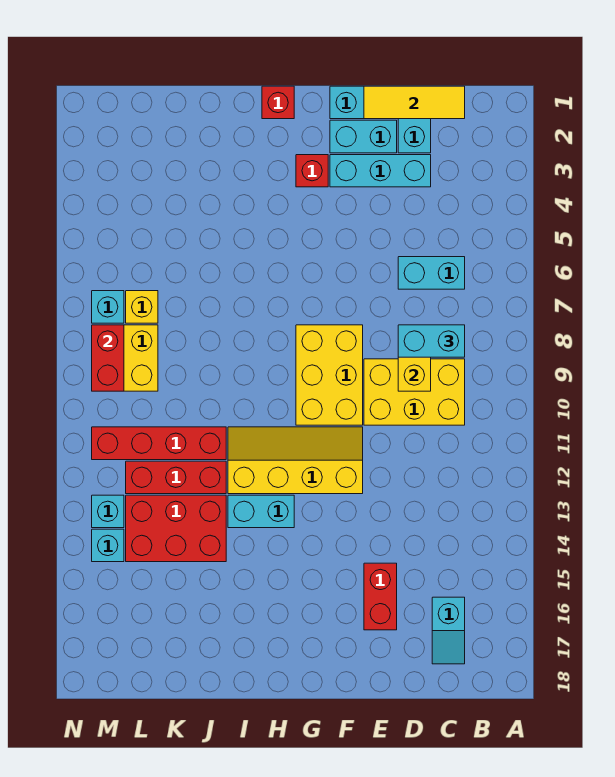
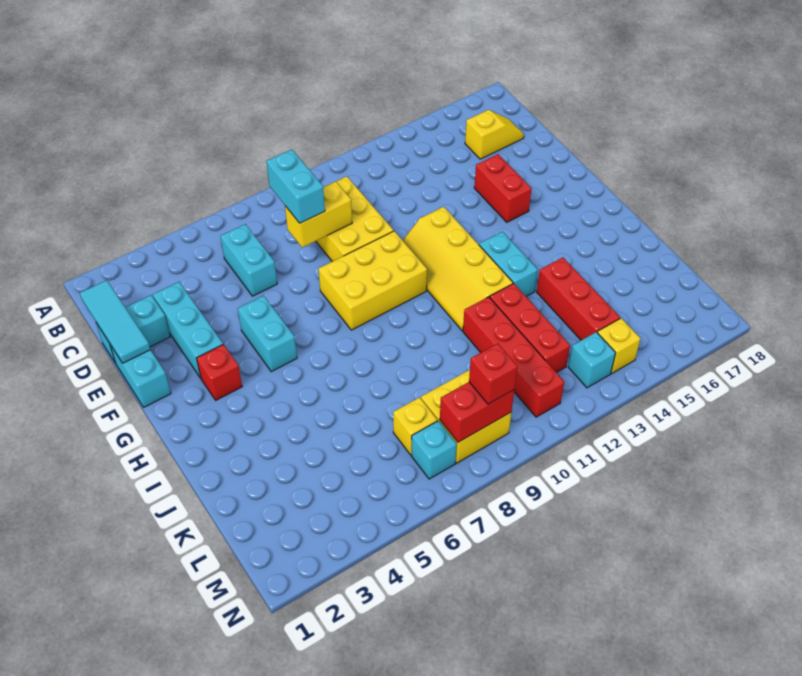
yellow tile C1:E1 level 2 -> cyan tile C1:E1 level 2
cyan slope C16:C17 level 1 top 16 -> yellow slope C16:C17 level 1 top 16
cyan brick E2:F2 level 1 -> cyan brick F5:G5 level 1
red brick E15:E16 level 1 -> red brick E15:F15 level 1
red brick H1 level 1 -> red brick M9 level 3
red brick J13:L14 level 1 -> red brick J14:L14 level 1
cyan brick M14 level 1 -> yellow brick M14 level 1

